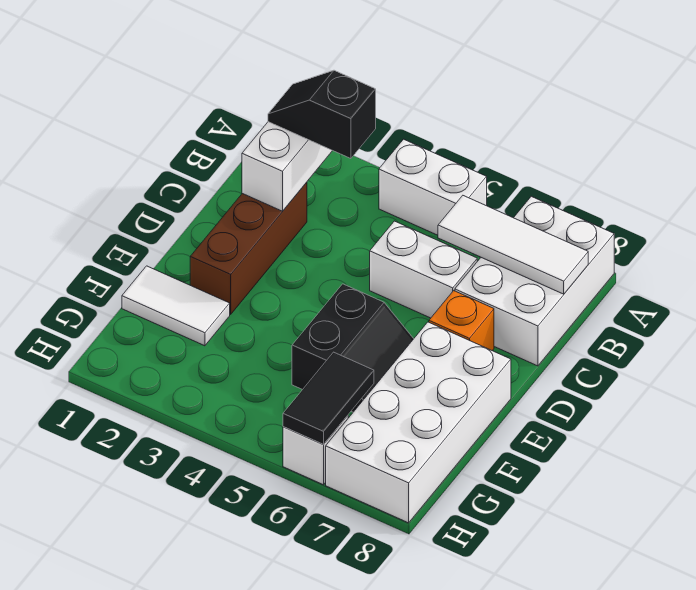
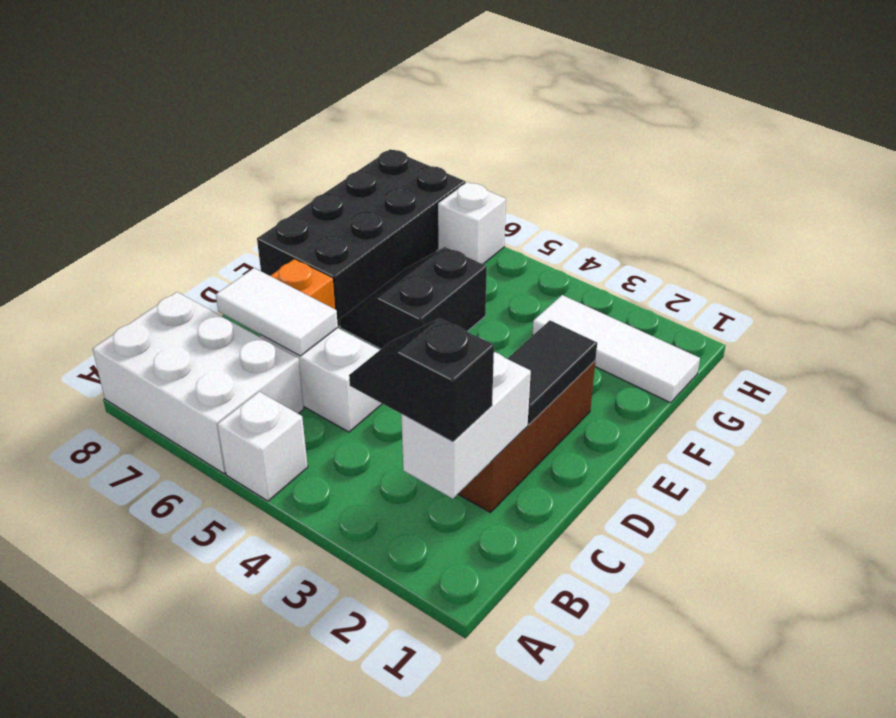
white brick A4:A5 level 1 -> white brick A5 level 1
white brick A7:C8 level 1 -> white brick A6:B8 level 1
black slope B2:B3 level 3 top 3 -> black slope B2:B3 level 3 top 2
white tile B6:B8 level 2 -> white tile G1:G3 level 1
white brick E7:H8 level 1 -> black brick E7:H8 level 1
white tile F1:F2 level 1 -> white tile C6:C7 level 2
black tile G6:H6 level 2 -> black tile D2:E2 level 2

